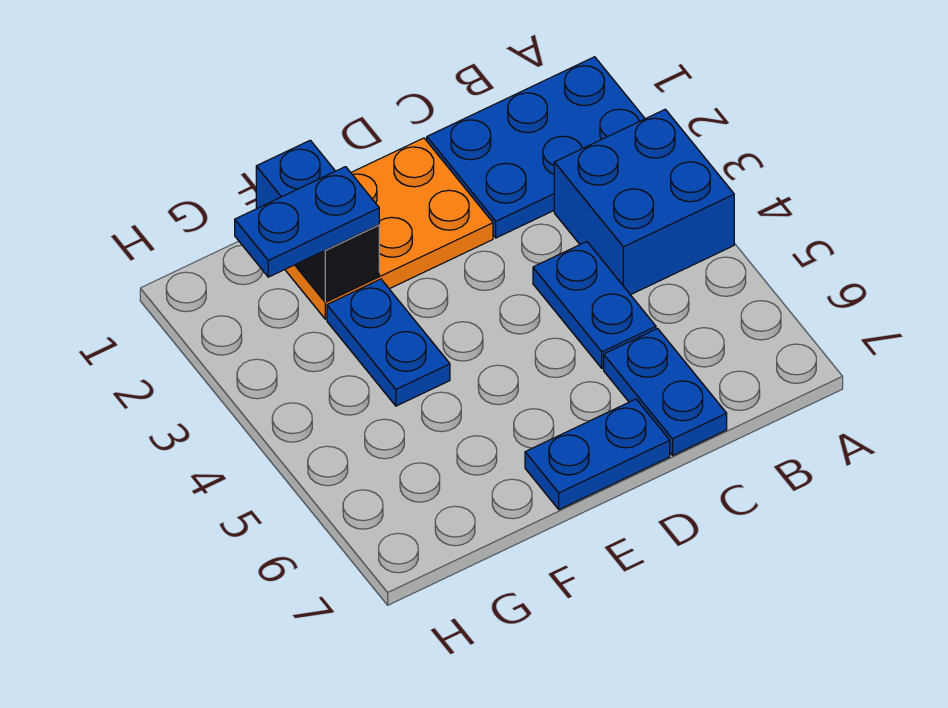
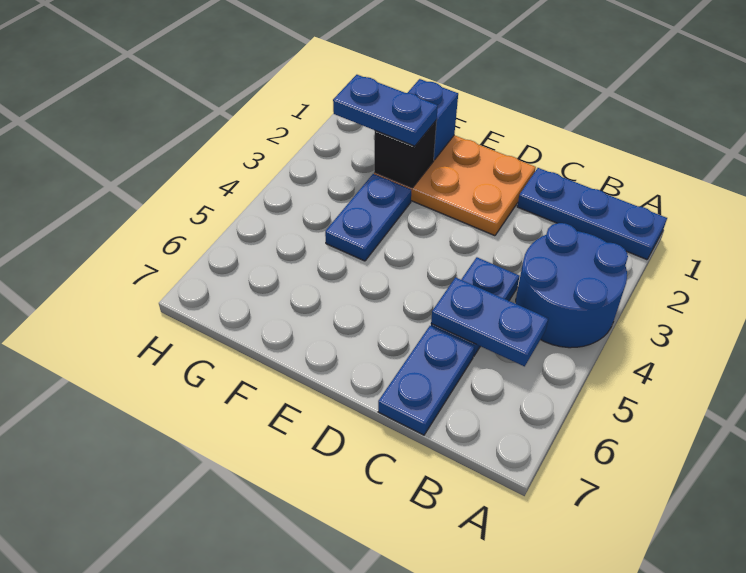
blue plate A1:C2 level 1 -> blue plate A1:C1 level 1
blue brick A3:B4 level 1 -> blue round brick A3:B4 level 1
blue plate D7:E7 level 1 -> blue plate B5:C5 level 2

